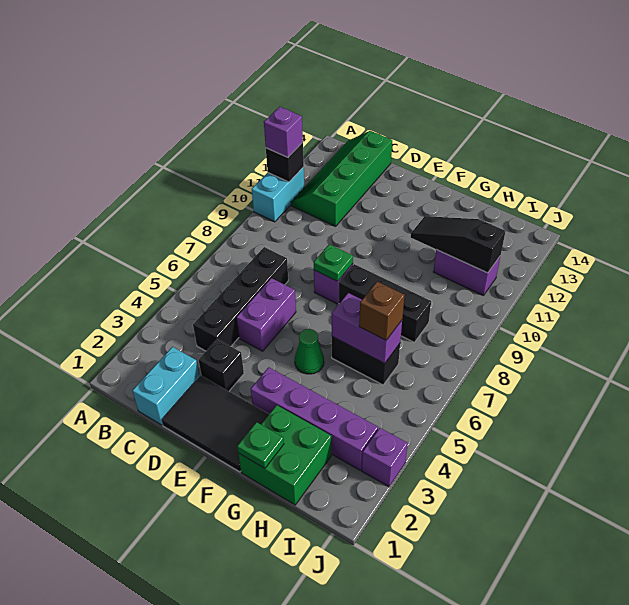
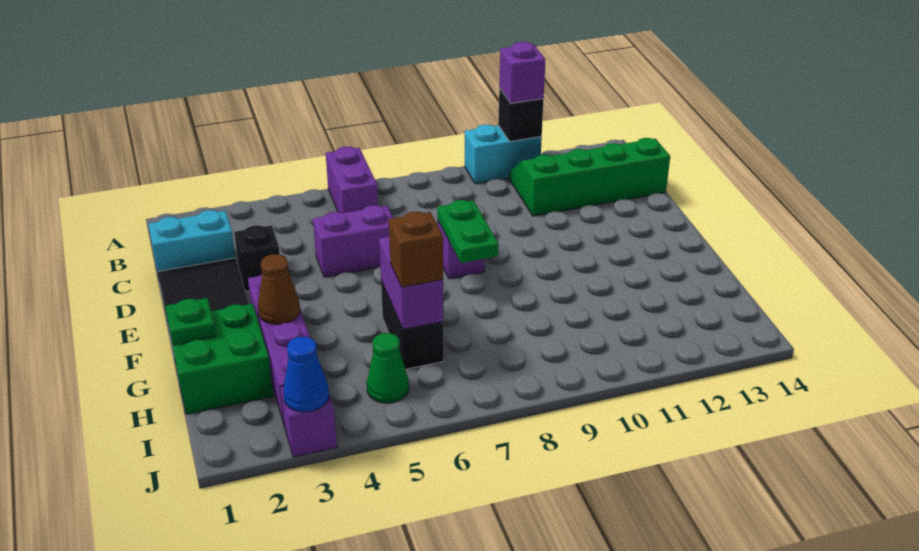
black brick C4:C7 level 1 -> none
green plate E8 level 2 -> green plate E8:F8 level 2
green cone F5 level 1 -> green cone I5 level 1
black brick F8:H8 level 1 -> none
none -> brown cone G3 level 2
black slope G11:I11 level 2 top I -> none
purple brick H11:I11 level 1 -> purple brick A6:B6 level 1
none -> blue cone J3 level 2

